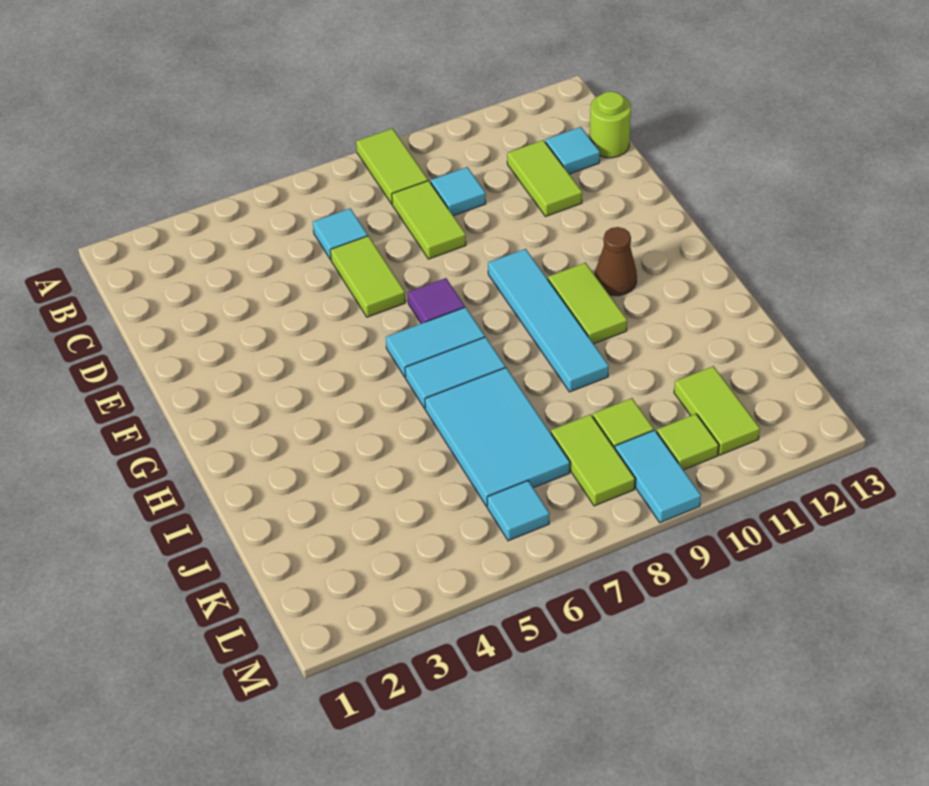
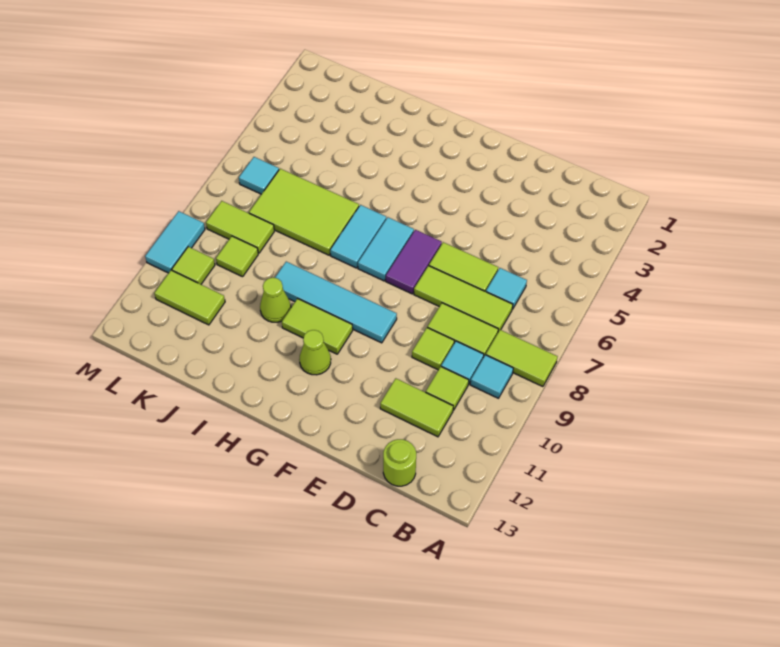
none -> lime tile C7:E7 level 1
none -> lime tile C10 level 1
cyan tile C12 level 1 -> cyan tile B9 level 1
none -> lime tile D9 level 1
purple tile F7 level 1 -> purple tile F6:F7 level 1
brown cone G11 level 1 -> lime cone G11 level 1
cyan tile I6:K7 level 1 -> lime tile I6:K7 level 1
none -> lime cone I10 level 1
cyan tile L9:M9 level 1 -> cyan tile M9:M10 level 1

